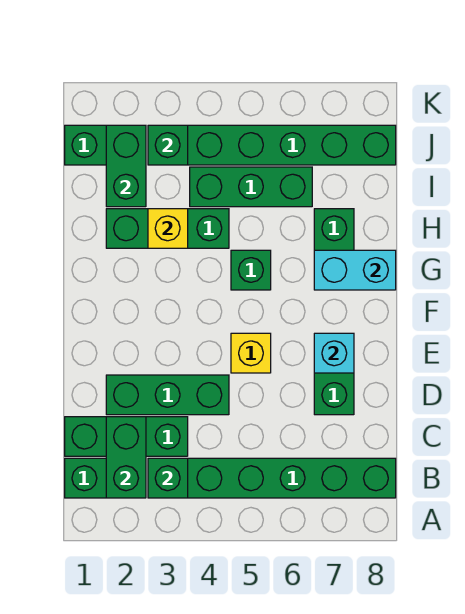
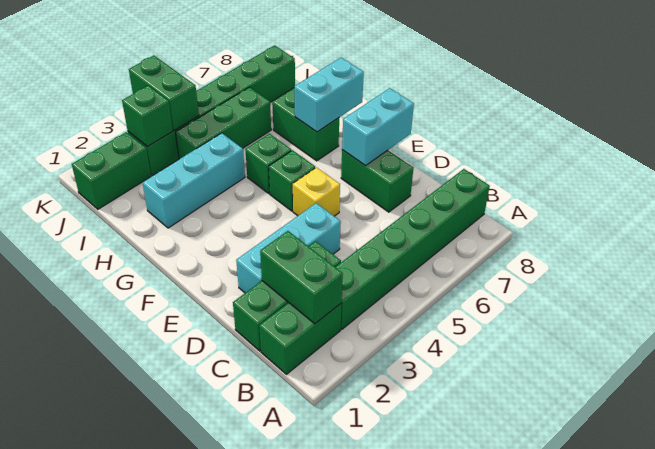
green brick B3 level 2 -> green brick F5 level 1
green brick D2:D4 level 1 -> cyan brick D2:D4 level 1
cyan brick E7 level 2 -> cyan brick E7:E8 level 2
green brick H2:H4 level 1 -> cyan brick H2:H4 level 1
yellow brick H3 level 2 -> none
green brick I2:J2 level 2 -> green brick J4:K4 level 2

